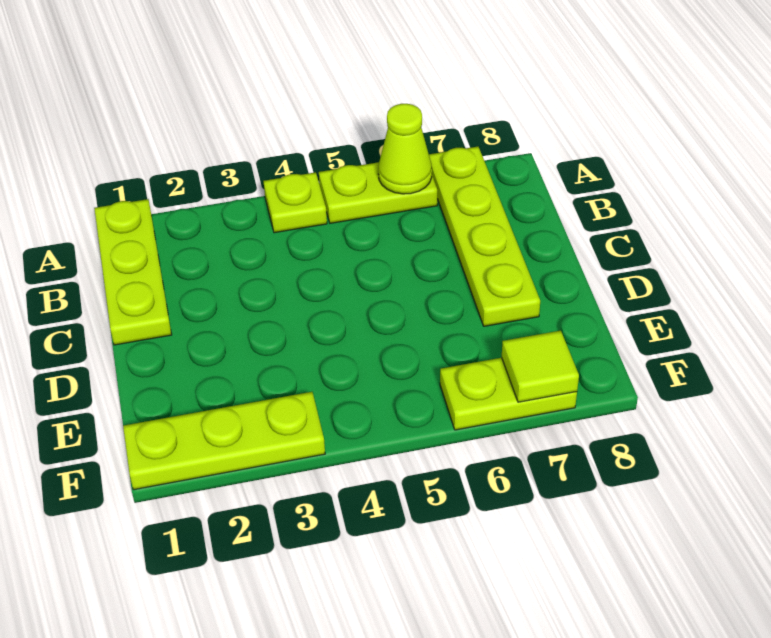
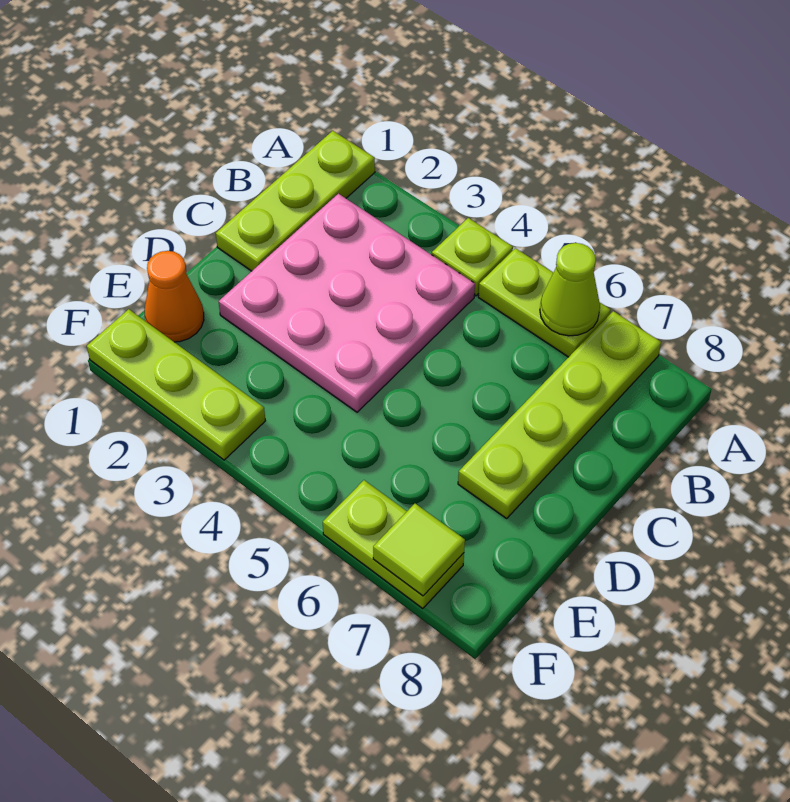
none -> pink plate B2:D4 level 1
none -> orange cone E1 level 1

